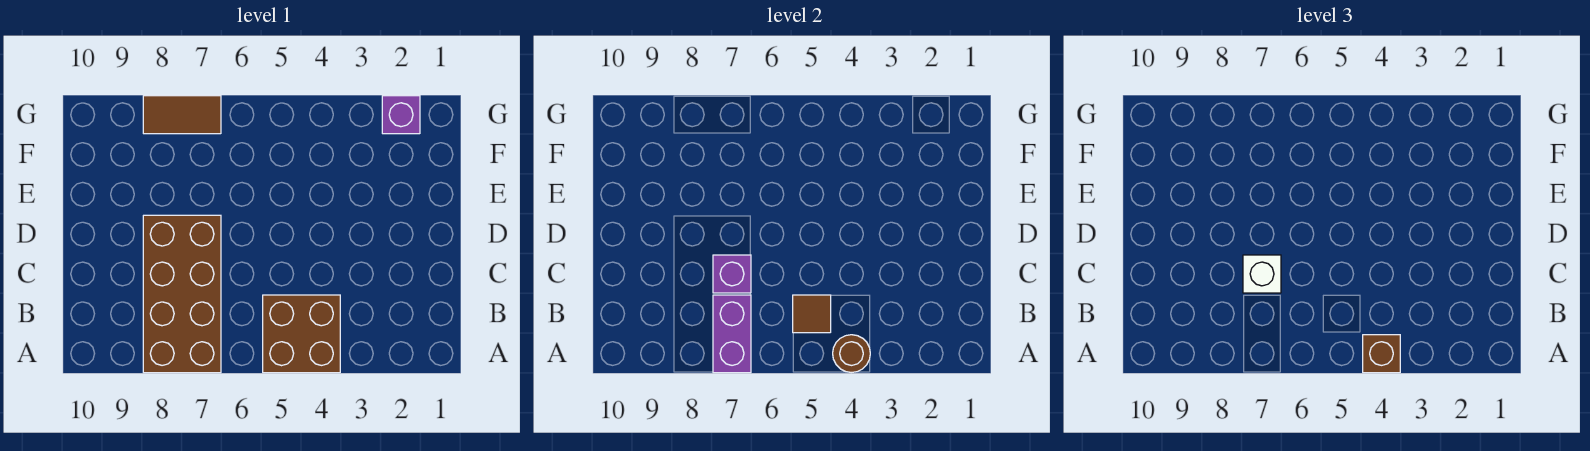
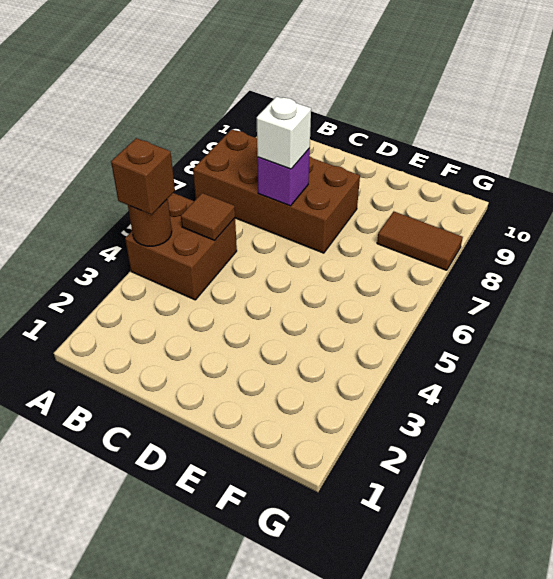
purple brick A7:B7 level 2 -> none
purple brick G2 level 1 -> none
brown tile G7:G8 level 1 -> brown tile F8:G8 level 1

